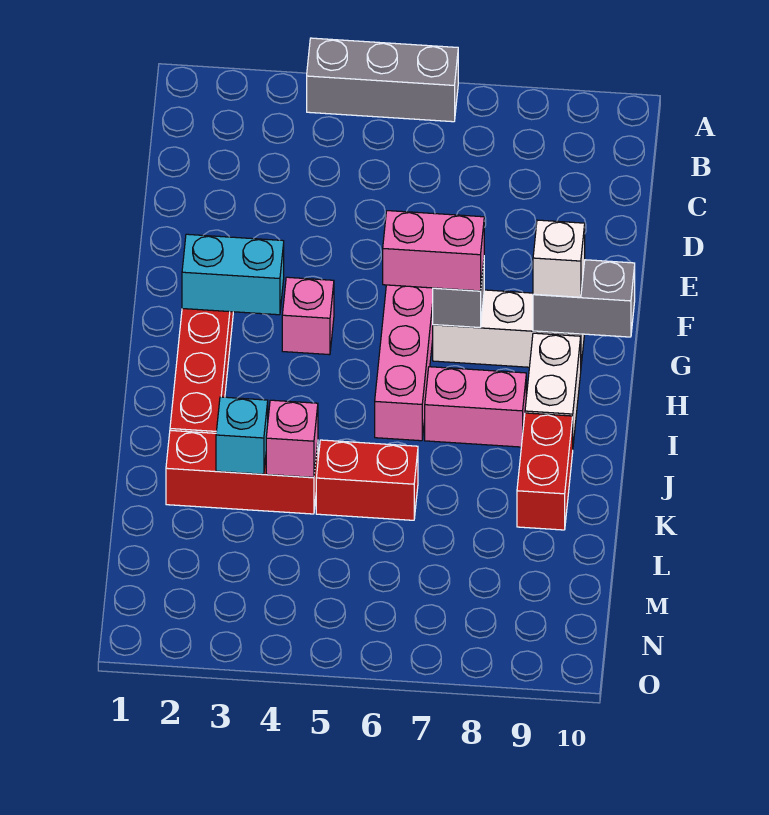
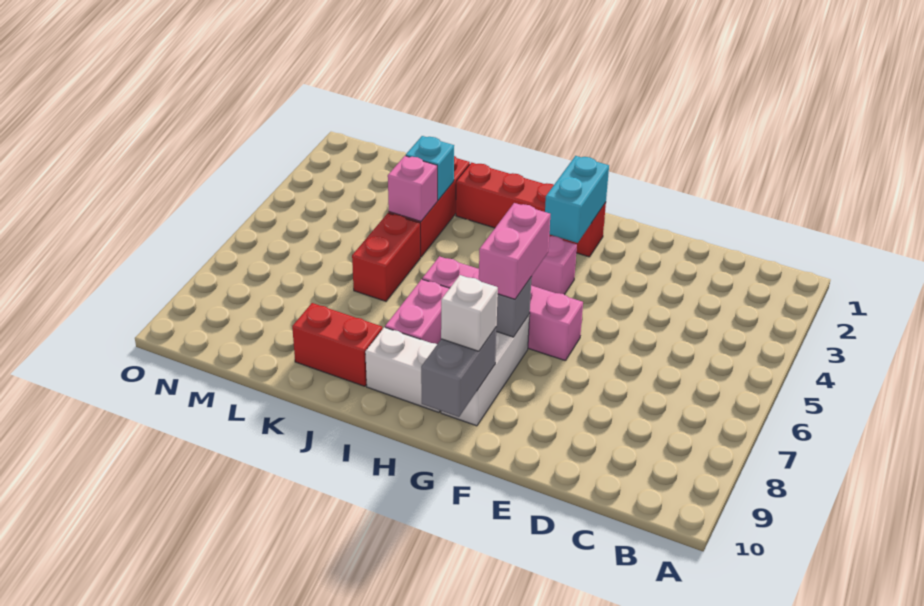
grey brick A4:A6 level 1 -> none

